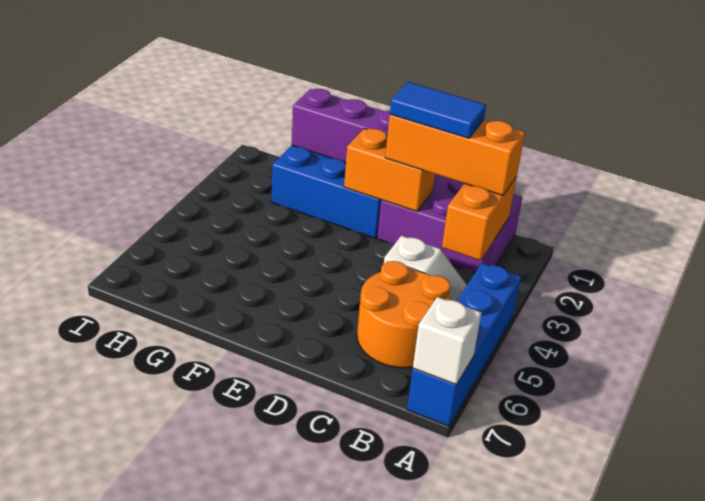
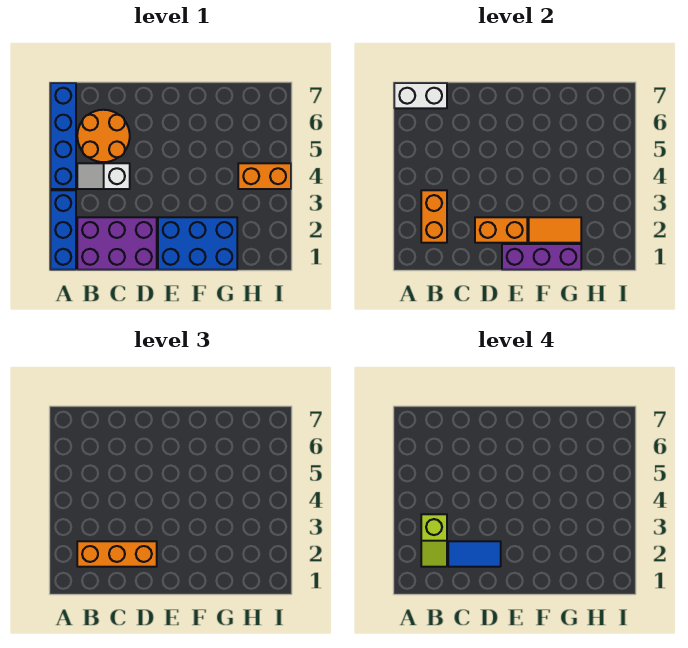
none -> blue brick A1:A3 level 1
white brick A7 level 2 -> white brick A7:B7 level 2
none -> lime slope B2:B3 level 4 top 3
none -> orange tile F2:G2 level 2
none -> orange brick H4:I4 level 1

